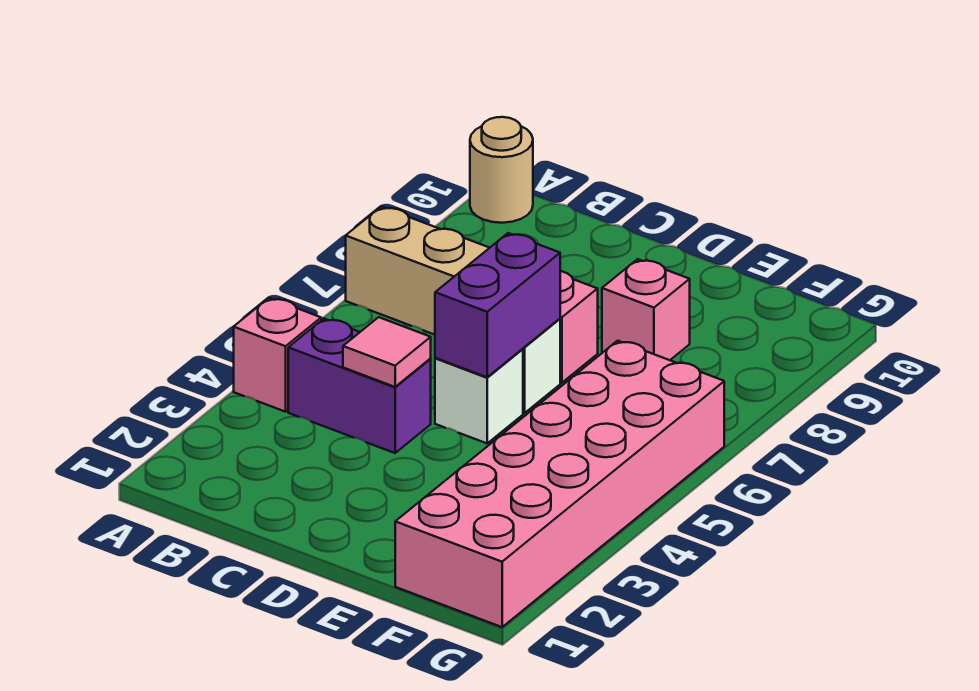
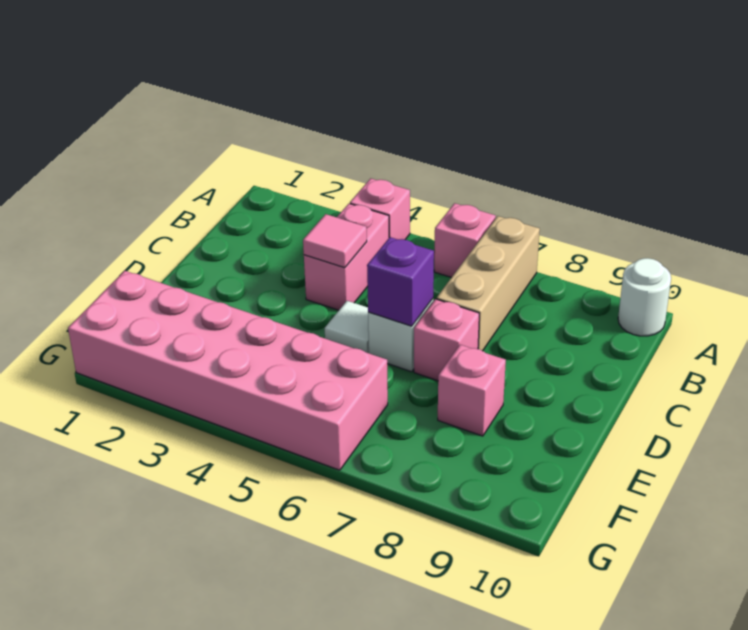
none -> pink brick A6 level 1
tan round brick A10 level 1 -> white round brick A10 level 1
purple brick B4:C4 level 1 -> pink brick B4:C4 level 1
white brick D5 level 1 -> white tile D5 level 1
purple brick D5:D6 level 2 -> purple brick D6 level 2

